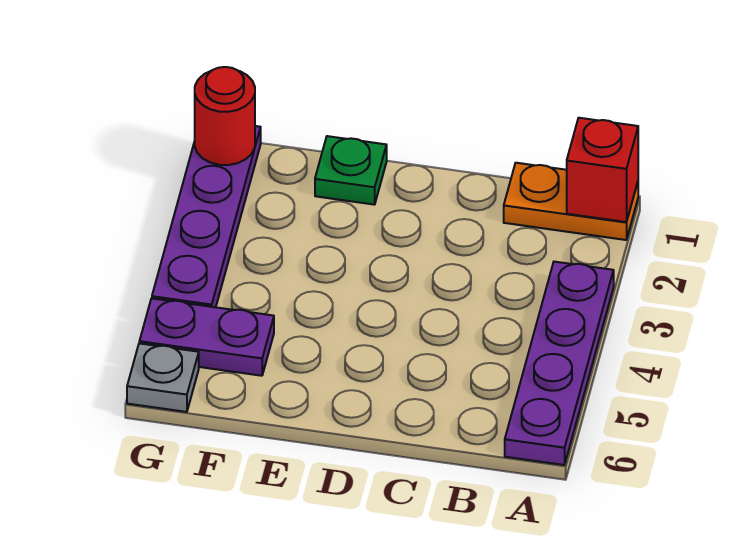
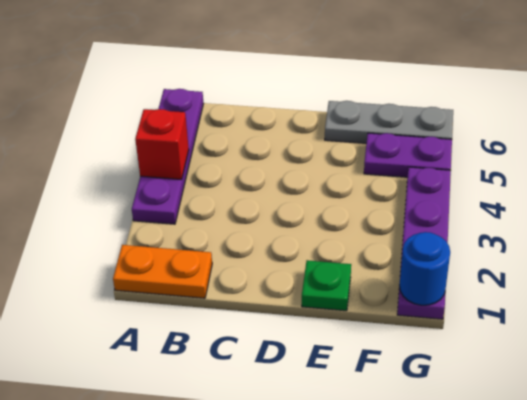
red brick A1 level 2 -> red brick A4 level 2
red round brick G1 level 2 -> blue round brick G1 level 2
grey plate G6 level 1 -> grey plate E6:G6 level 1

